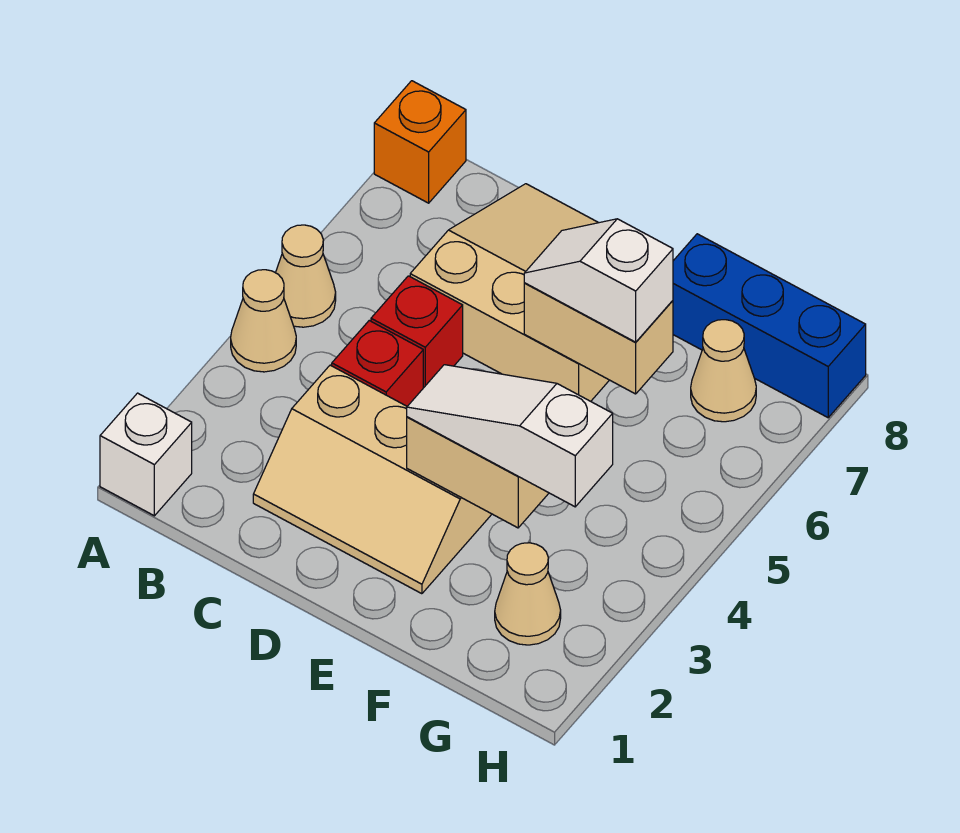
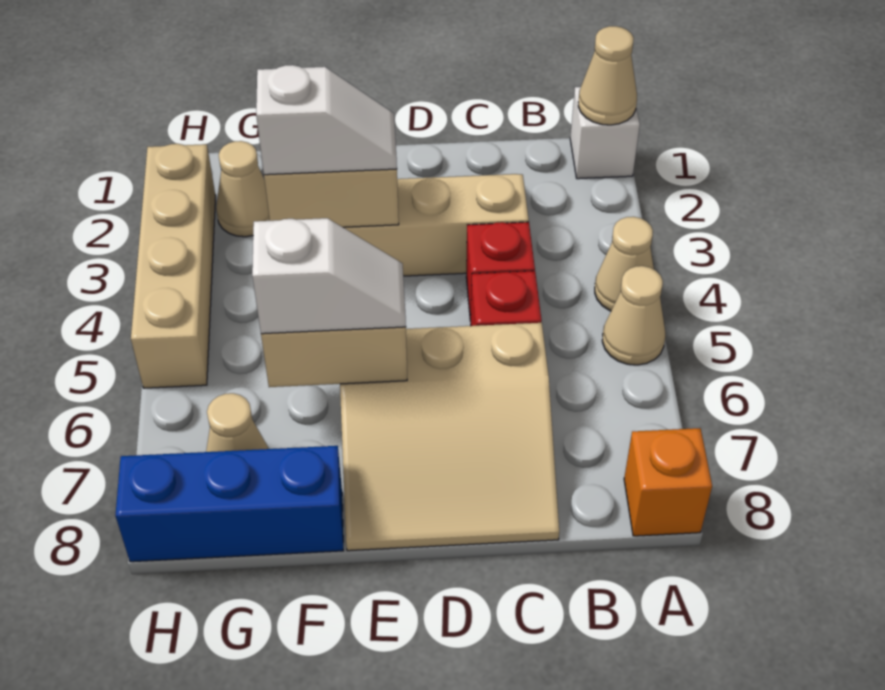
none -> tan cone A1 level 2
white slope E3:G3 level 3 top G -> white slope E3:F3 level 3 top F
none -> tan brick H2:H5 level 1

